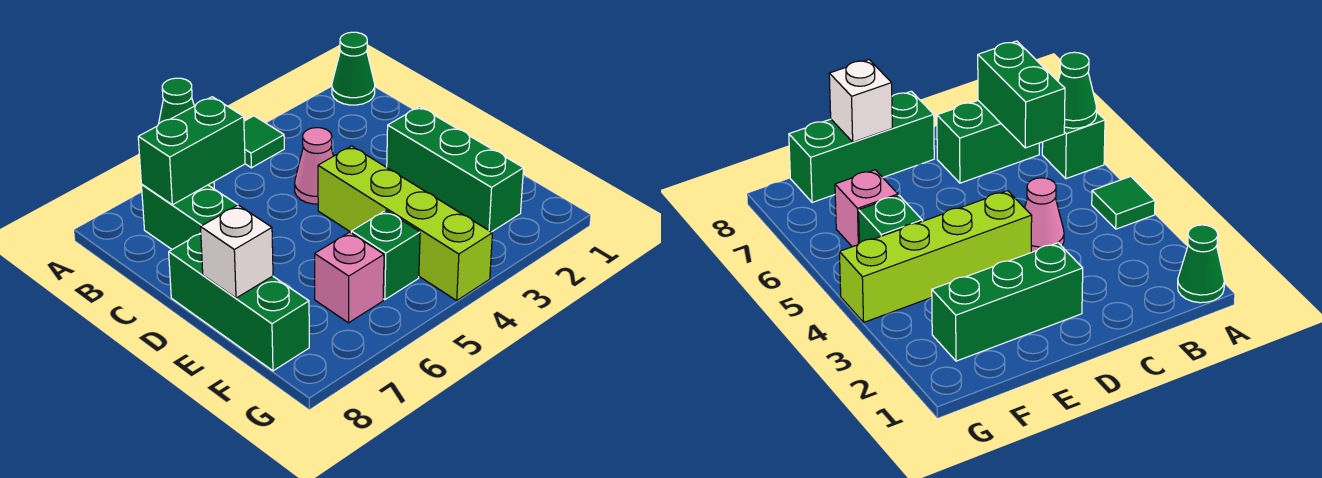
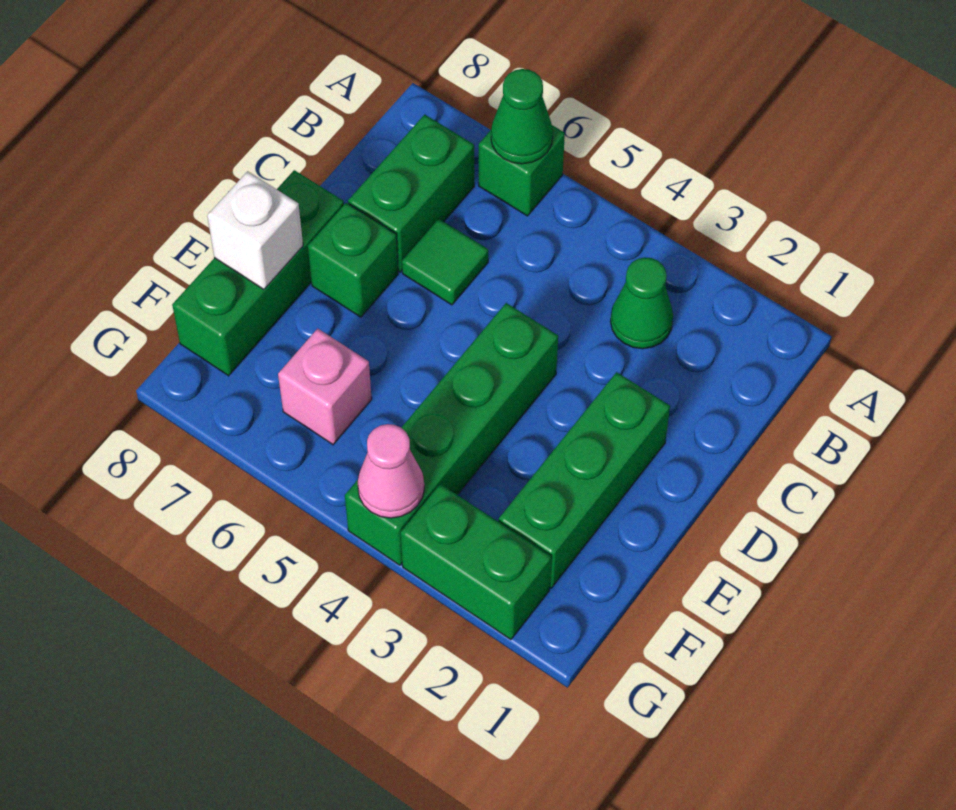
green cone A1 level 1 -> green cone B3 level 1
green tile A4 level 1 -> green tile C6 level 1
green brick B6:B7 level 2 -> green brick G2:G3 level 1
pink cone C4 level 1 -> pink cone G4 level 2
lime brick D4:G4 level 1 -> green brick D4:G4 level 1
green brick F5 level 1 -> green brick D7 level 1

